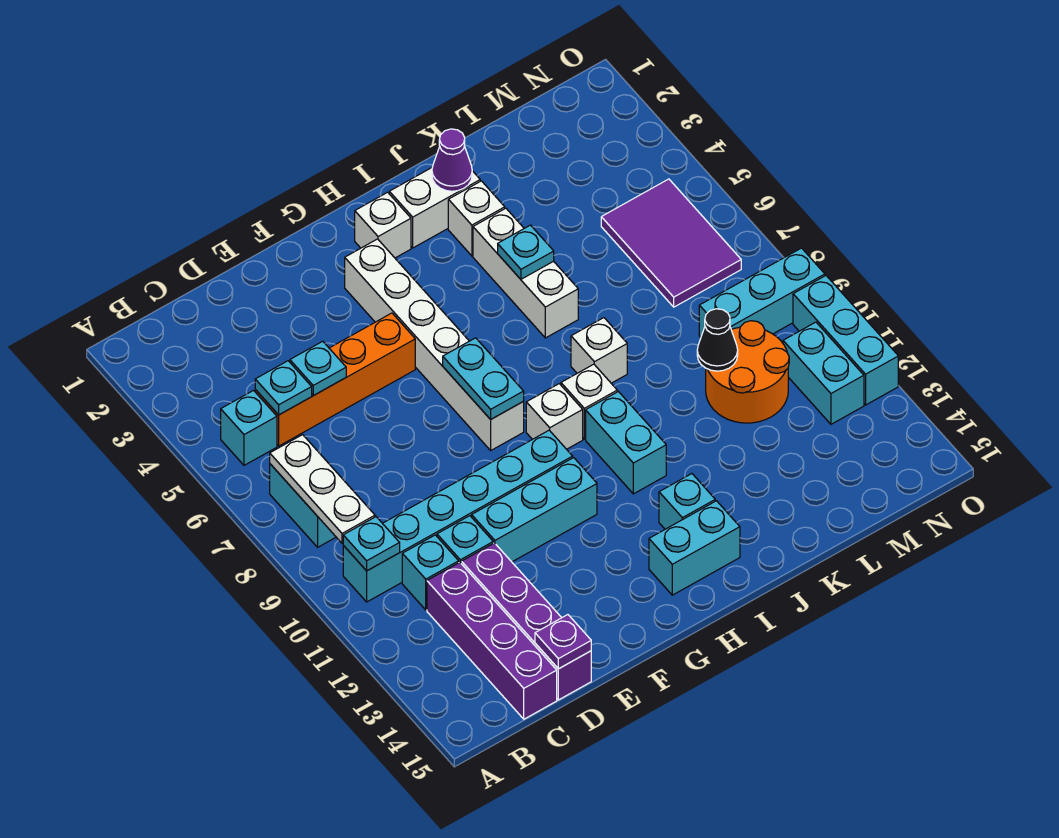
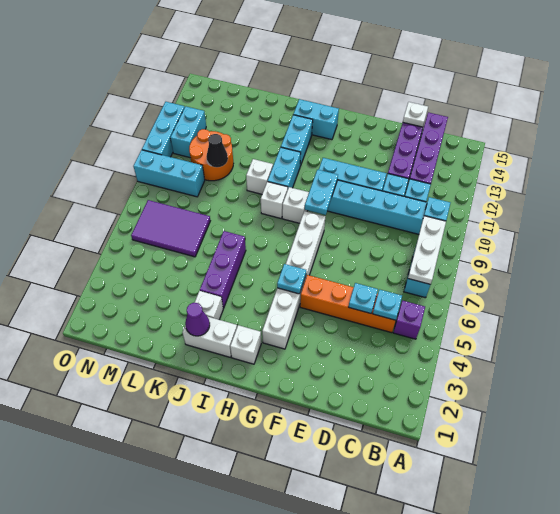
cyan brick B5 level 1 -> purple brick B5 level 1
purple plate D15 level 2 -> white plate D15 level 2
cyan plate G7:G8 level 2 -> cyan plate G9:G10 level 2
cyan brick I13 level 1 -> cyan brick I12:I13 level 1
white brick J4:J6 level 1 -> purple brick J4:J6 level 1
cyan plate J5 level 2 -> cyan plate G5 level 2
white brick J8 level 1 -> white brick J10 level 1
purple tile M5:N7 level 1 -> purple tile L6:N7 level 1

